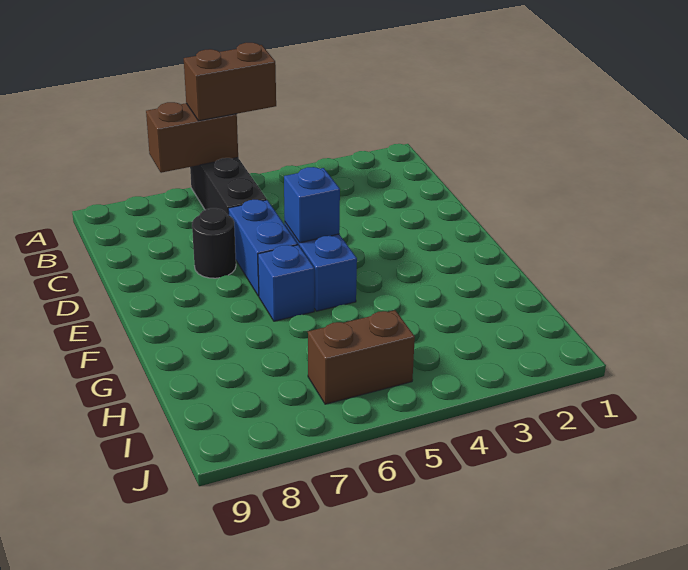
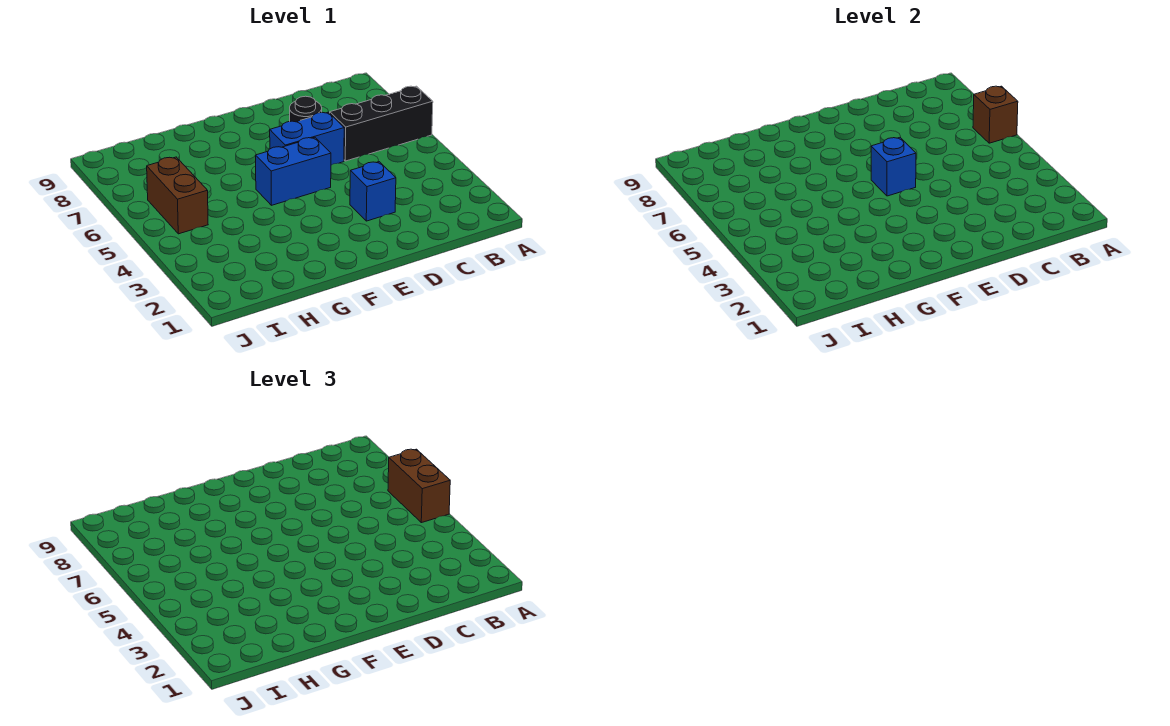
brown brick A6:A7 level 2 -> brown brick A6 level 2
blue brick F6 level 1 -> blue brick D3 level 1

